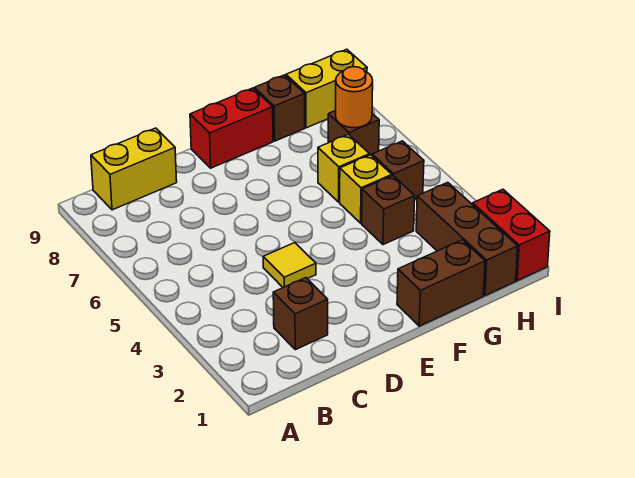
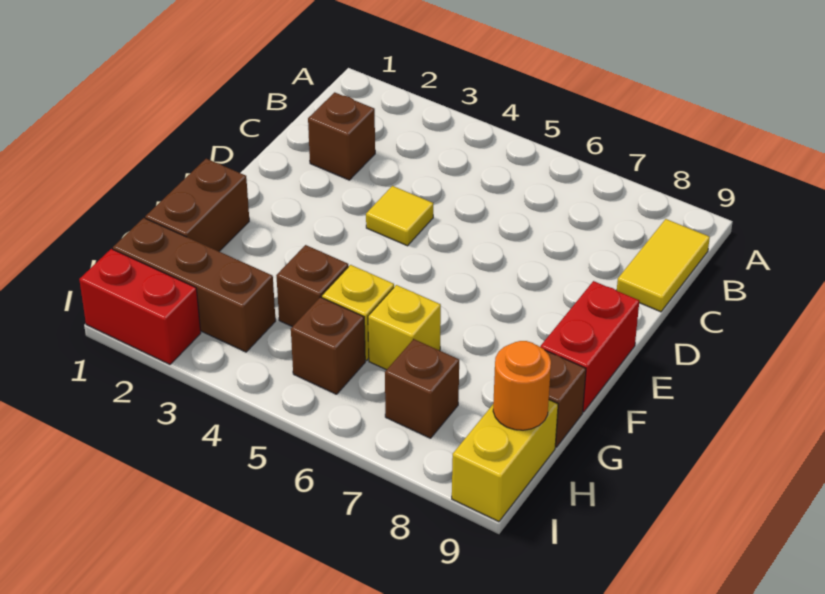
yellow brick B9:C9 level 1 -> yellow tile B9:C9 level 1
orange round brick H7 level 2 -> orange round brick H9 level 2

